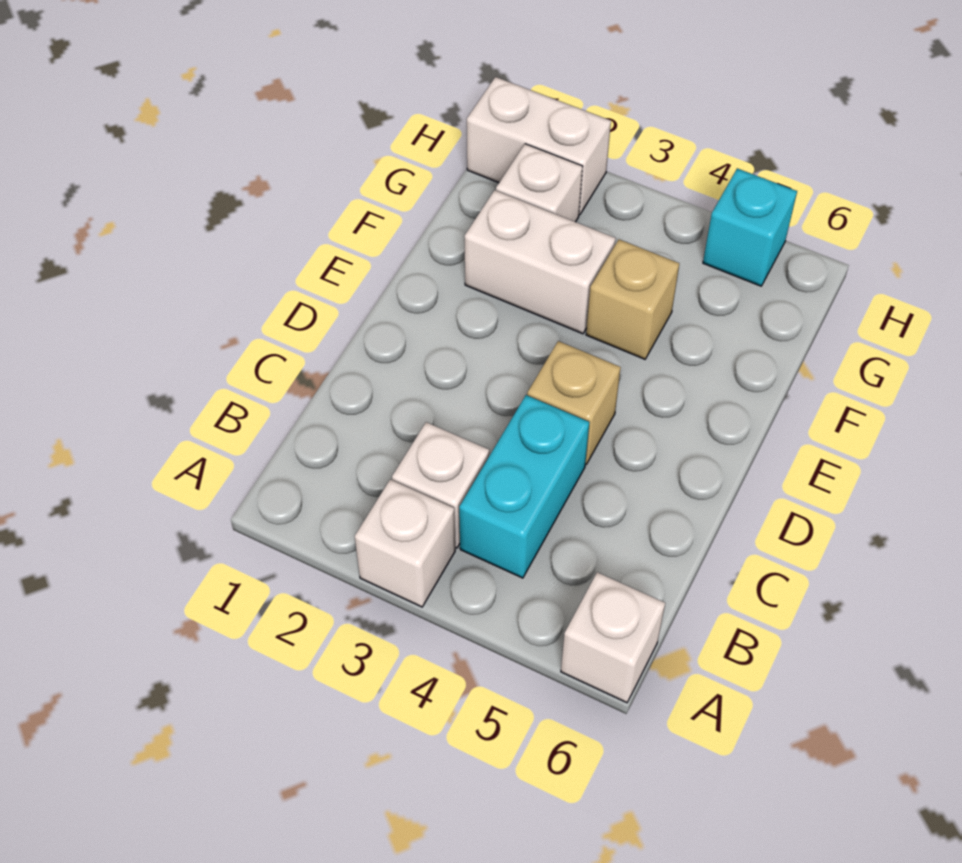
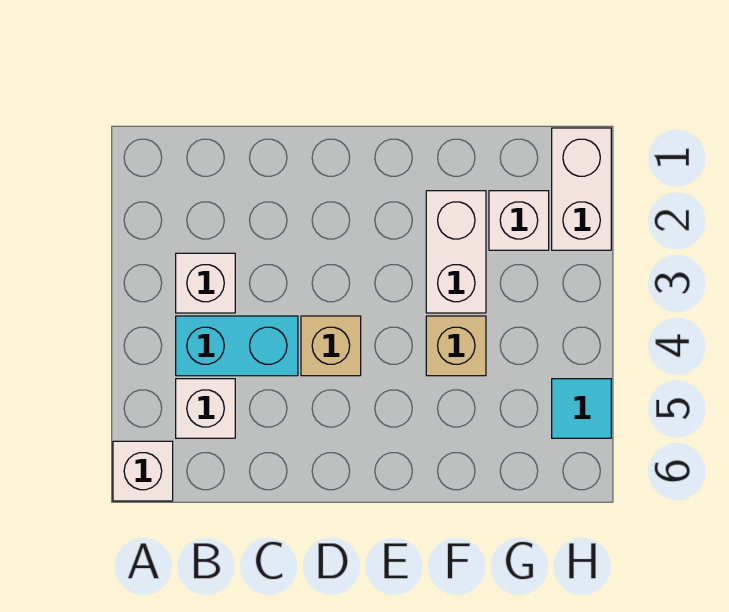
white brick A3 level 1 -> white brick B5 level 1
cyan brick H5 level 1 -> cyan tile H5 level 1

